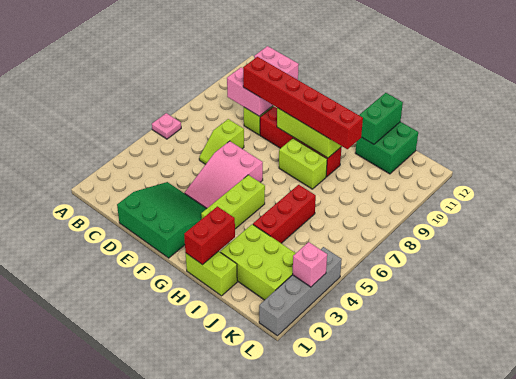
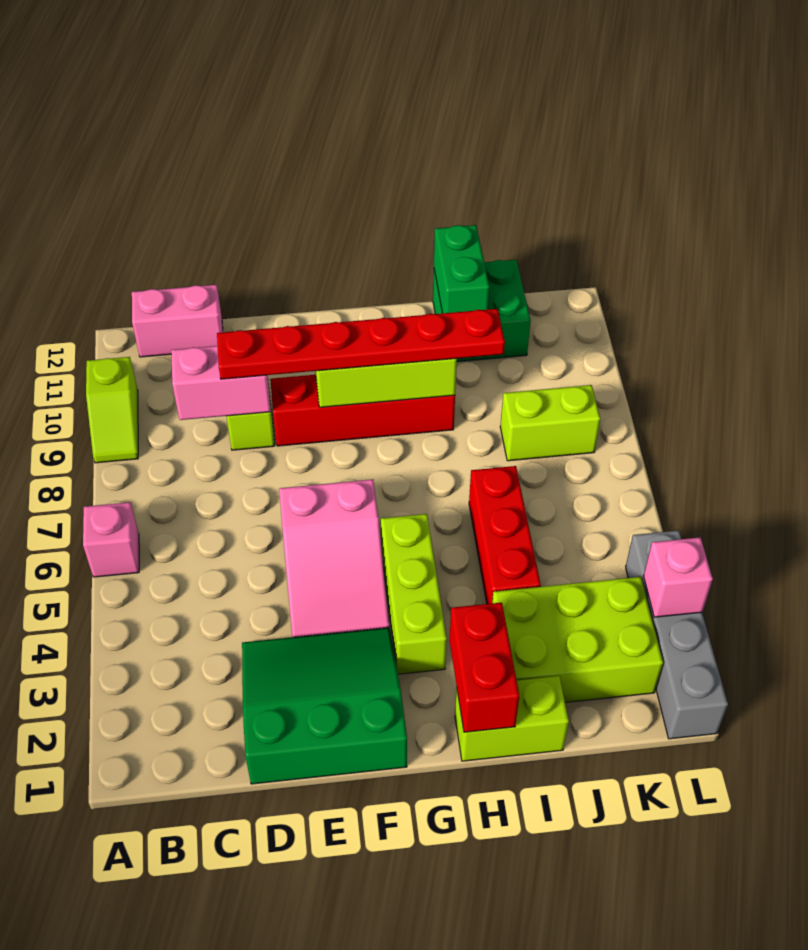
pink plate A6 level 1 -> pink brick A6 level 1
lime slope D6:D7 level 1 top 7 -> lime slope A9:A10 level 1 top 10
red brick D9:I9 level 3 -> red plate D9:I9 level 3
lime brick G8:H8 level 1 -> lime brick J8:K8 level 1

